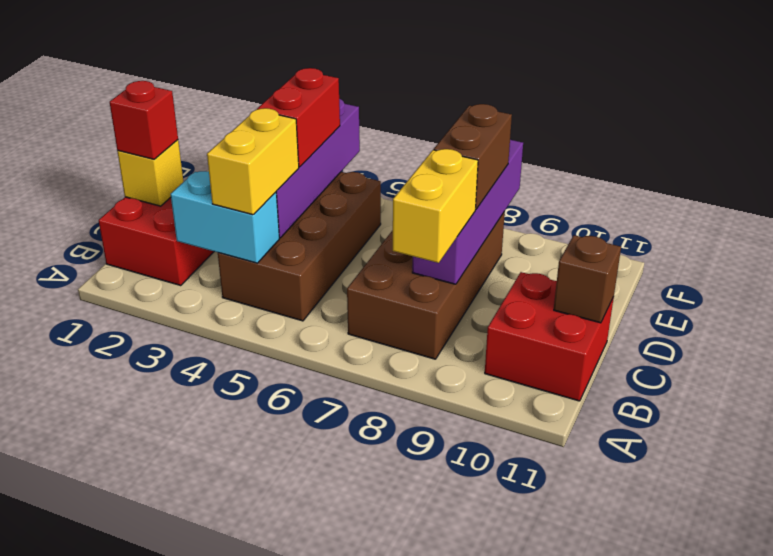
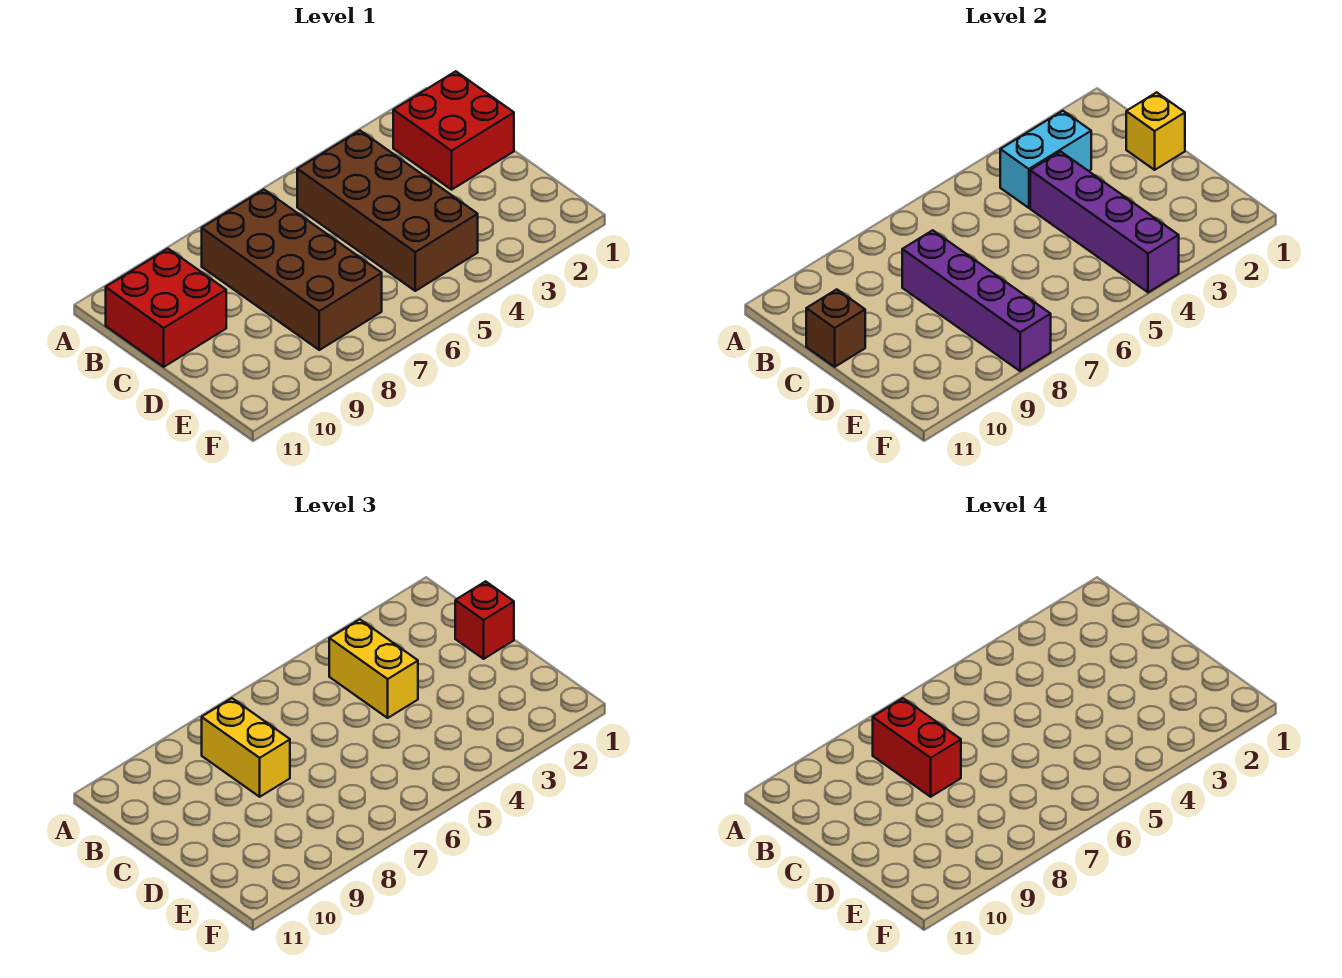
red brick D4:E4 level 3 -> red brick B8:C8 level 4
brown brick D8:E8 level 3 -> none

